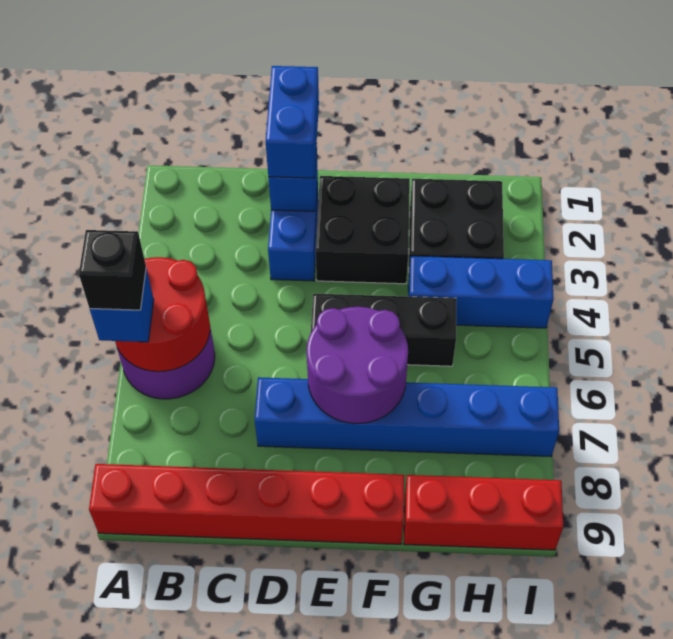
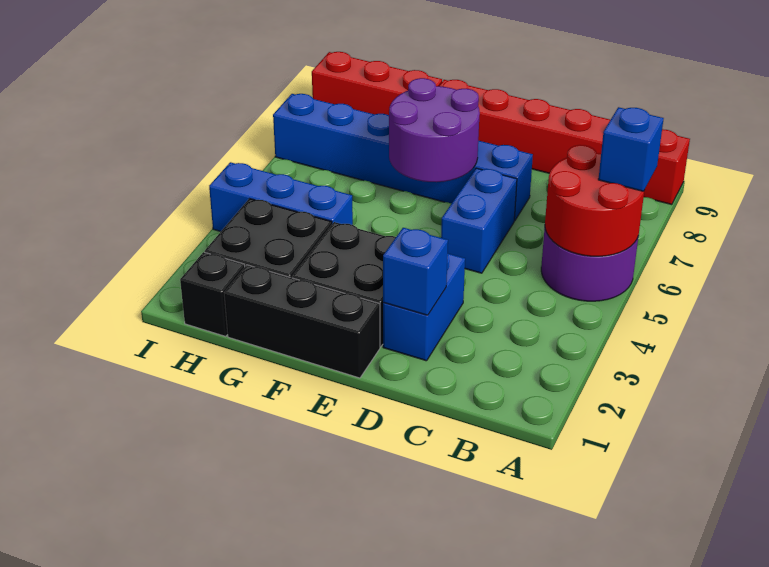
black brick A6 level 4 -> black brick H1 level 1
blue brick D1:D2 level 3 -> blue brick D5:D6 level 1
black brick E5:G5 level 1 -> black brick E1:G1 level 1

